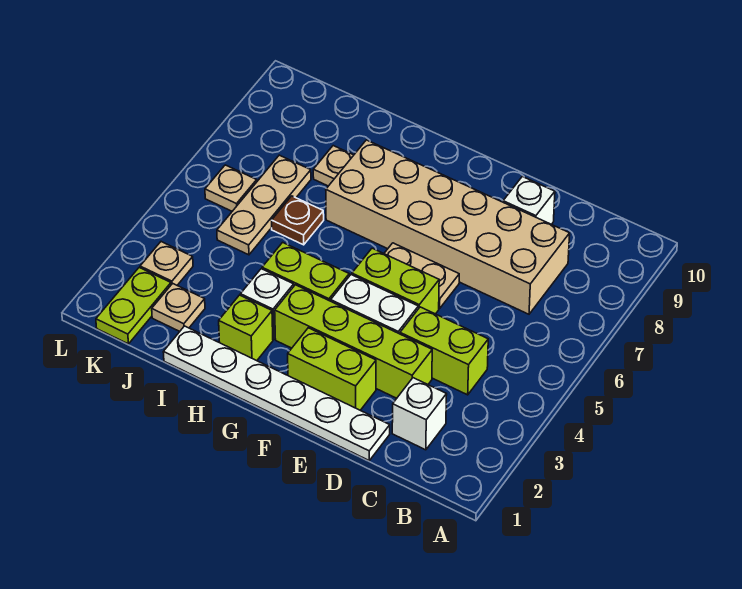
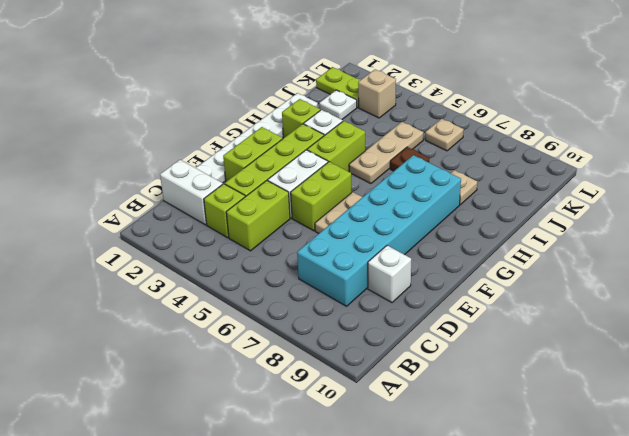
white brick C2 level 1 -> white brick C1:C2 level 1
none -> lime brick C3 level 1
tan brick C7:H8 level 1 -> cyan brick C7:H8 level 1
tan plate J2 level 1 -> white plate J2 level 1
tan plate J5:J7 level 1 -> tan plate H5:J5 level 1
tan plate K3 level 1 -> tan brick K3 level 1

